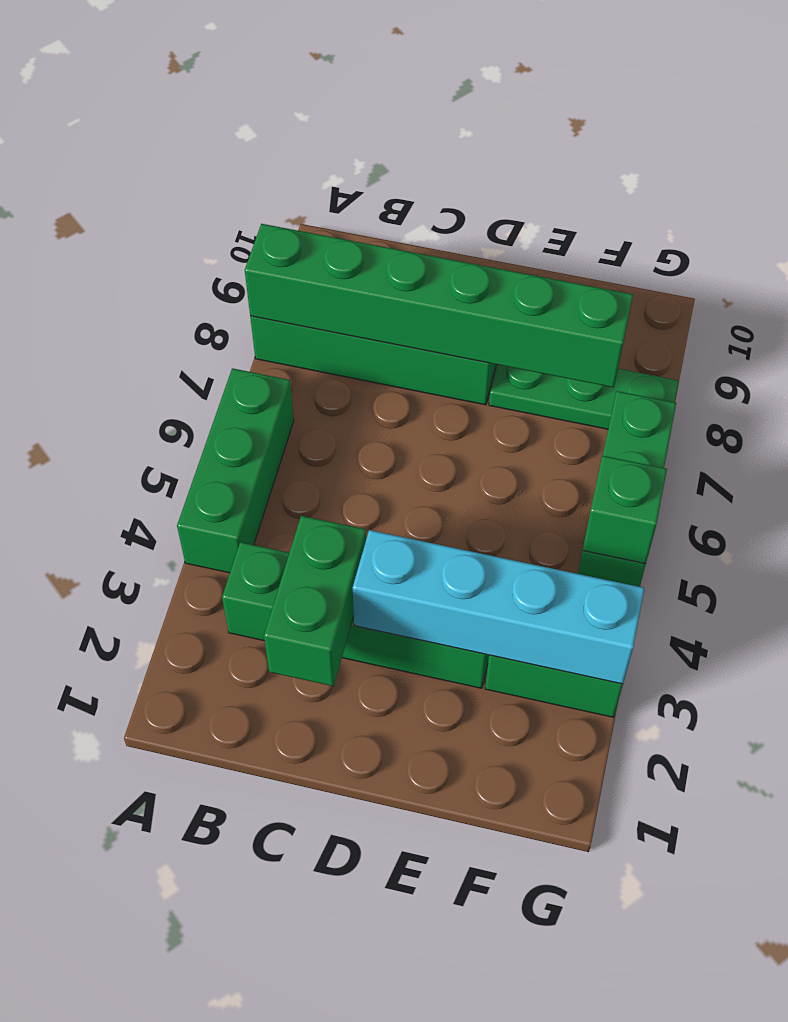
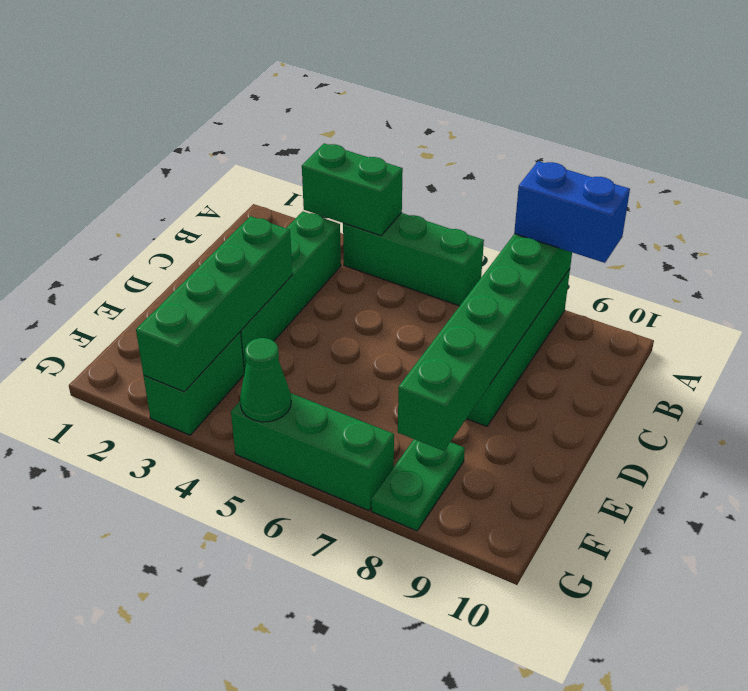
none -> blue brick A8:A9 level 3
green brick C2:C3 level 2 -> green brick A3:A4 level 2
cyan brick D3:G3 level 2 -> green brick D3:G3 level 2
green plate E8:G8 level 1 -> green plate F8:G8 level 1
green brick G5 level 2 -> green cone G5 level 2

